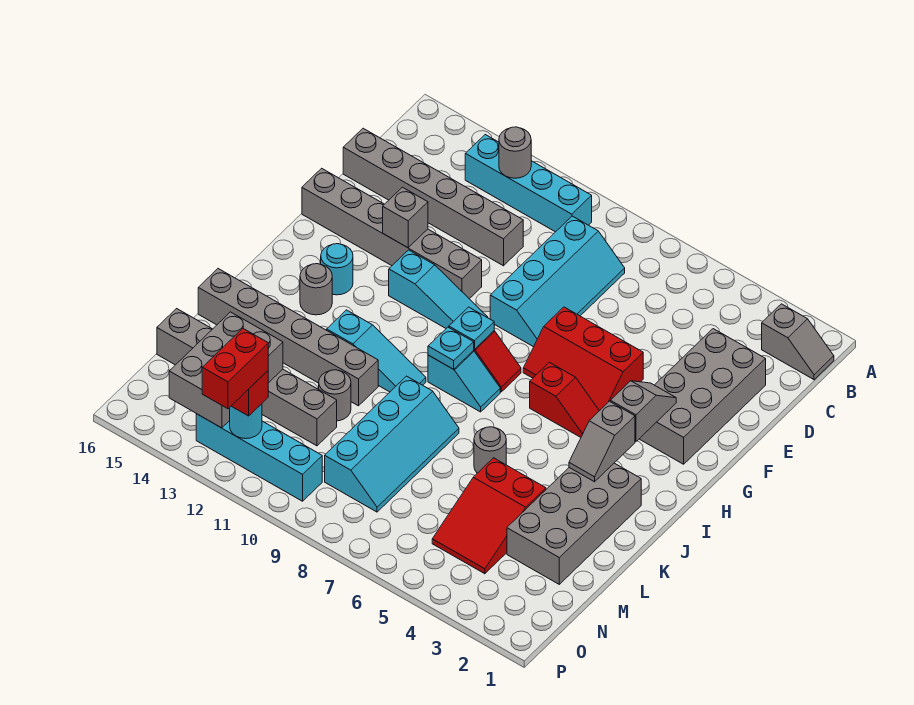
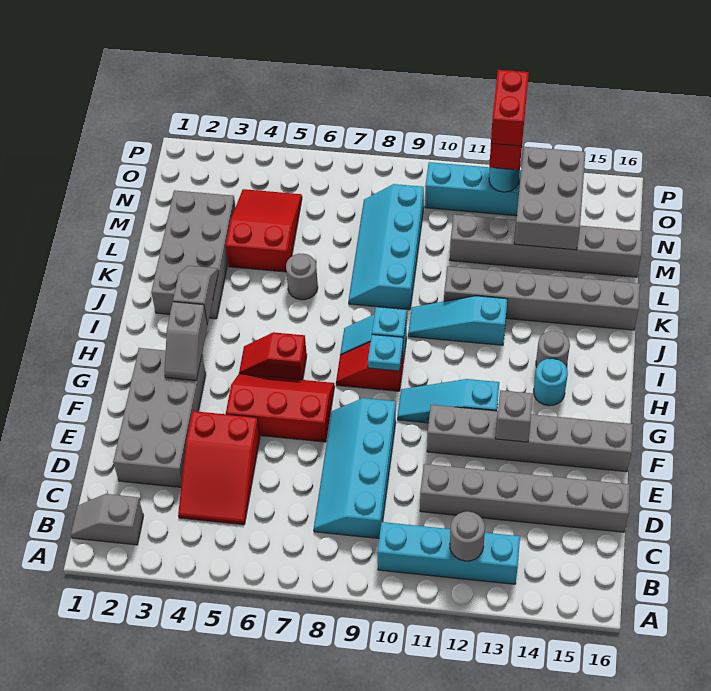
none -> red slope C4:E5 level 1 top E
grey round brick L11 level 1 -> none

